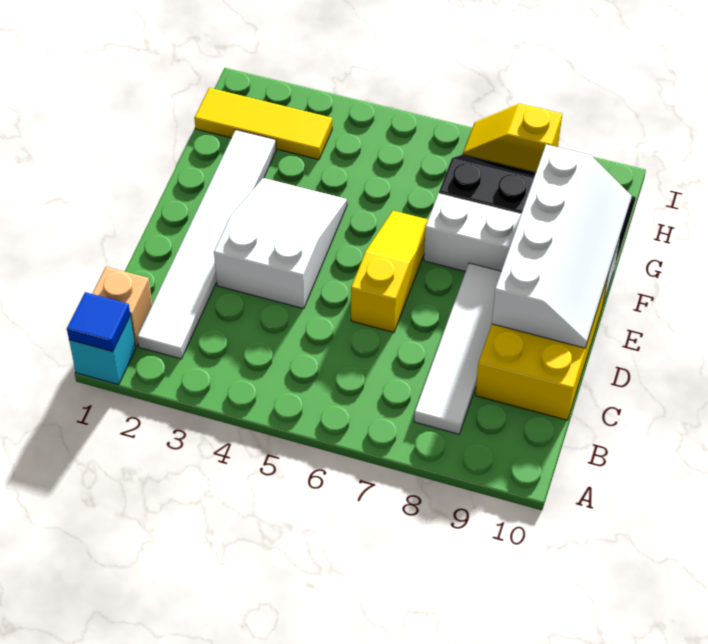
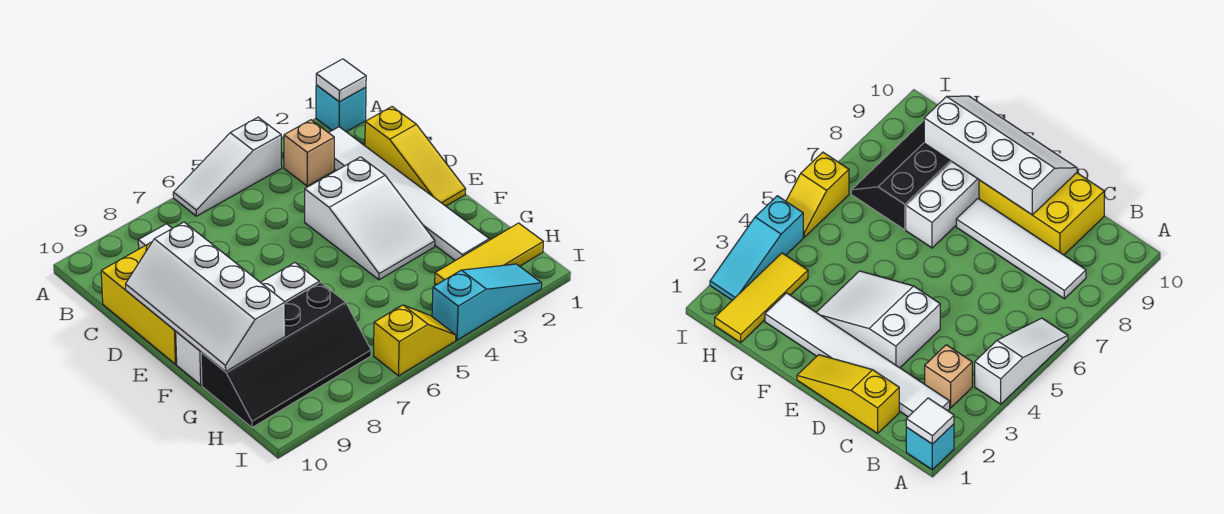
blue tile A1 level 2 -> white tile A1 level 2
none -> white slope A4:A6 level 1 top 4
tan brick B1 level 1 -> tan brick B3 level 1
yellow slope D6:F6 level 1 top D -> yellow slope C1:E1 level 1 top C
none -> cyan slope I2:I4 level 1 top 4
yellow slope I7:I8 level 1 top 8 -> yellow slope I5:I6 level 1 top 6

